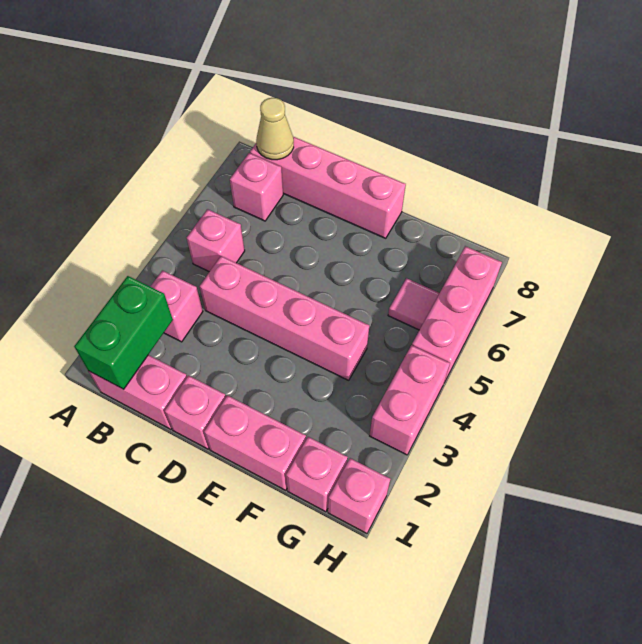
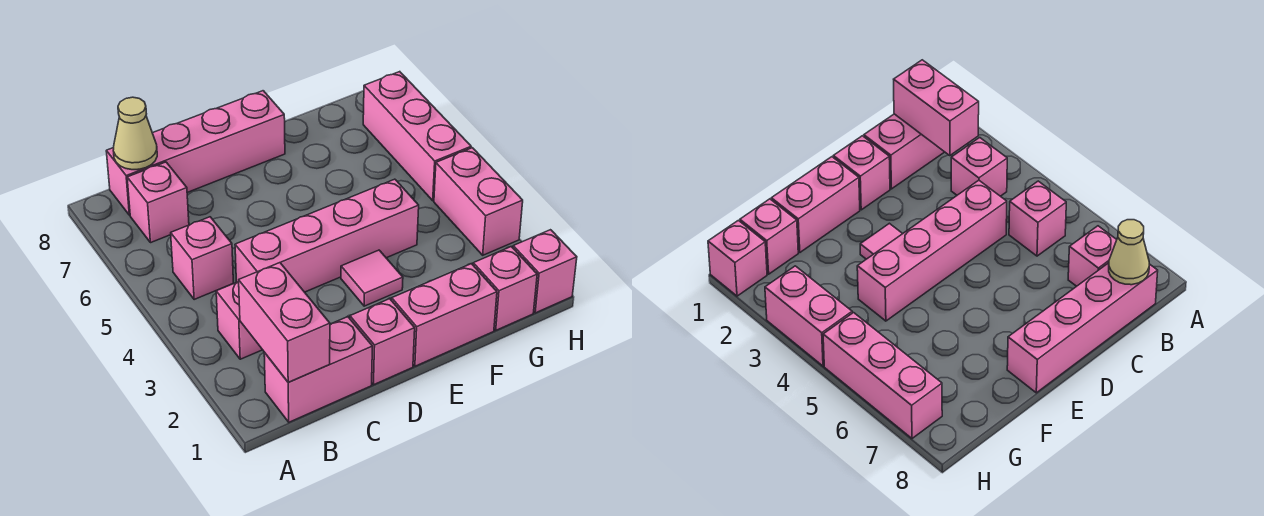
green brick B1:B2 level 2 -> pink brick B1:B2 level 2
pink tile G6 level 1 -> pink tile E3 level 1

